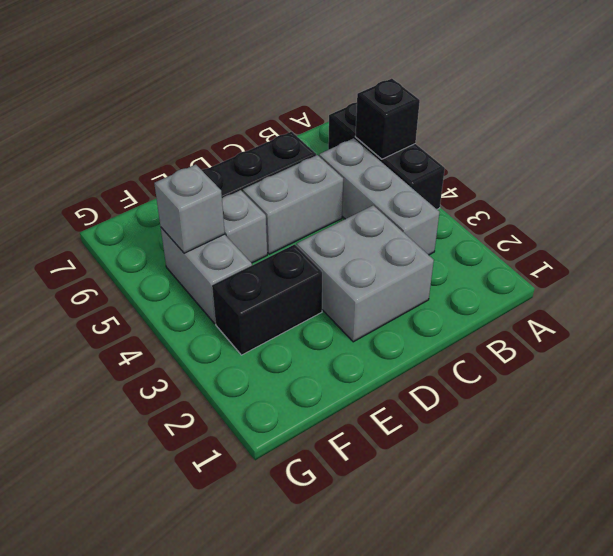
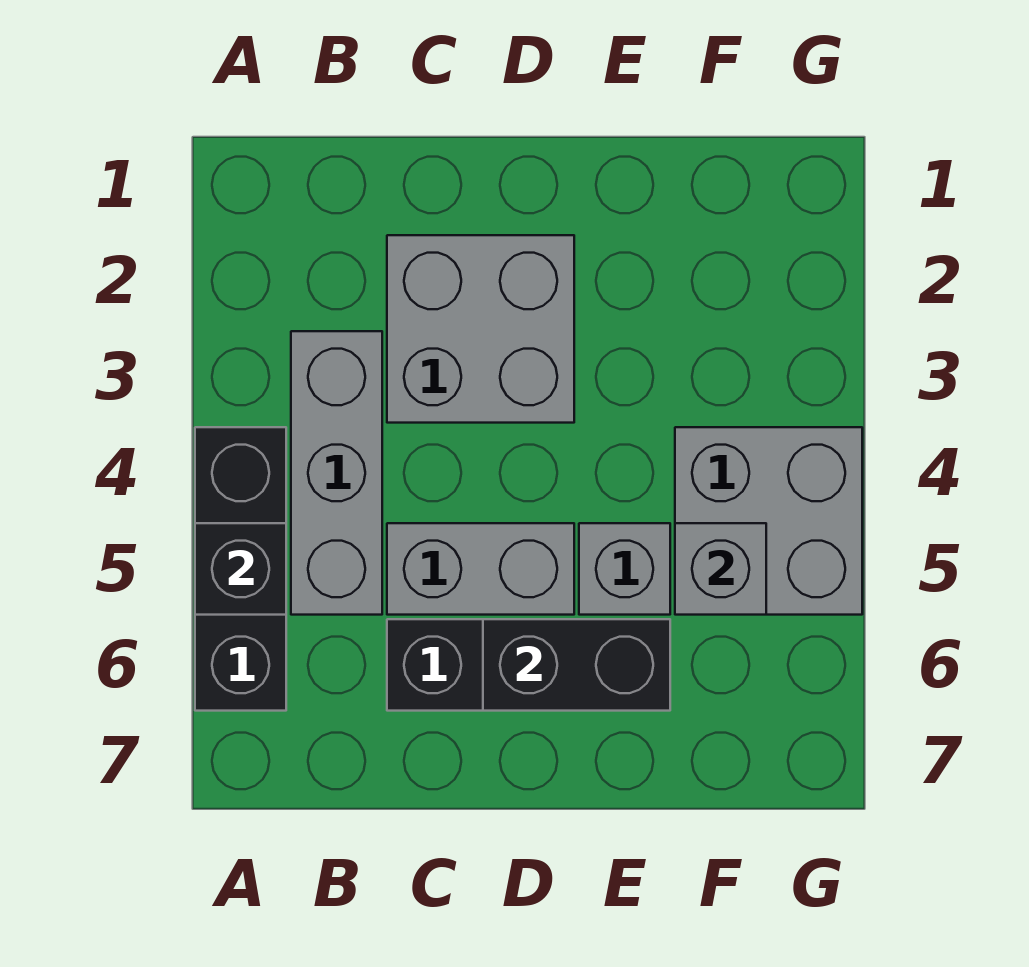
black brick E3:F3 level 1 -> black brick D6:E6 level 2
grey brick F4:F5 level 1 -> grey brick F4:G5 level 1

